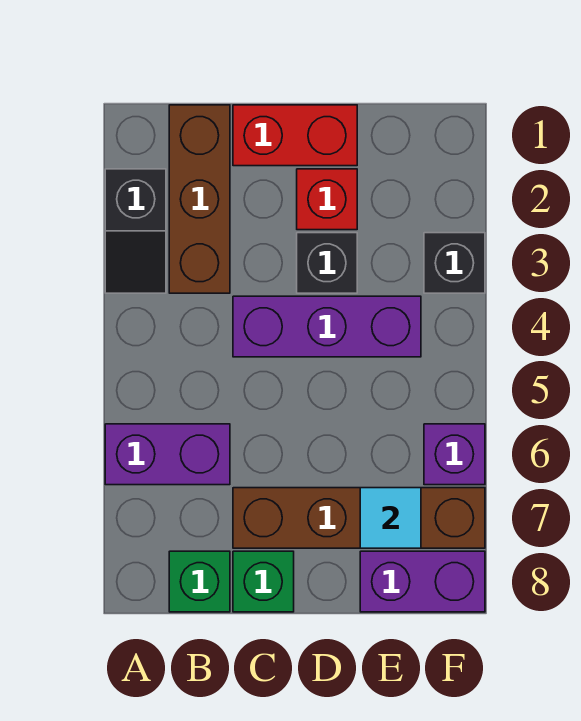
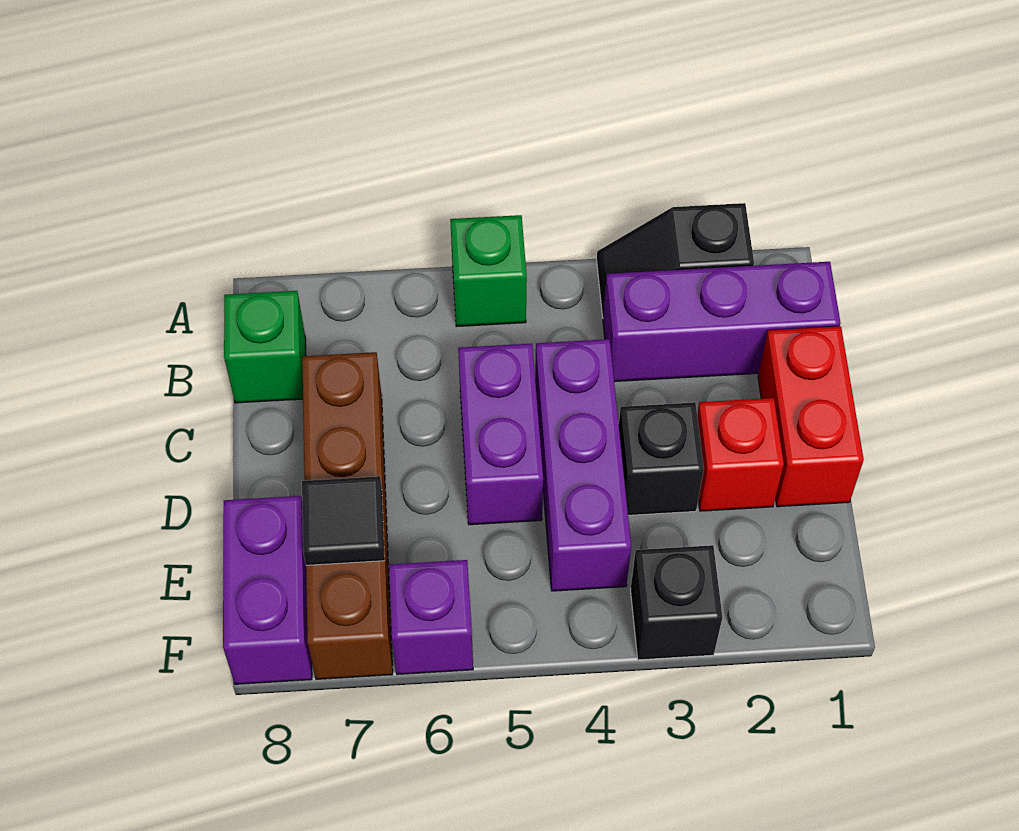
purple brick A6:B6 level 1 -> purple brick C5:D5 level 1
brown brick B1:B3 level 1 -> purple brick B1:B3 level 1
green brick C8 level 1 -> green brick A5 level 1
cyan tile E7 level 2 -> black tile E7 level 2

